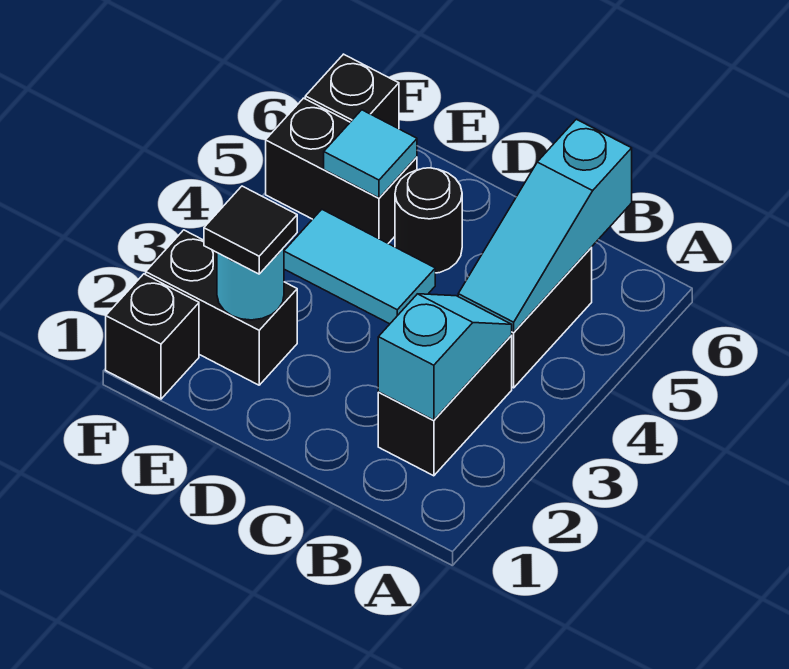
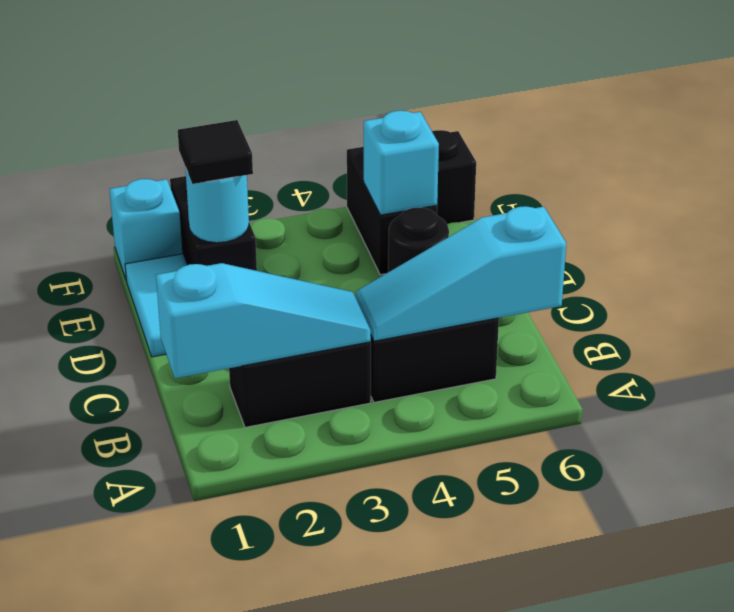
cyan slope B2:B3 level 2 top 2 -> cyan slope B1:B3 level 2 top 1
cyan tile D4:E4 level 1 -> cyan tile D1:E1 level 1
cyan tile E5 level 2 -> cyan brick E5 level 2
black brick F1 level 1 -> cyan brick F1 level 1

